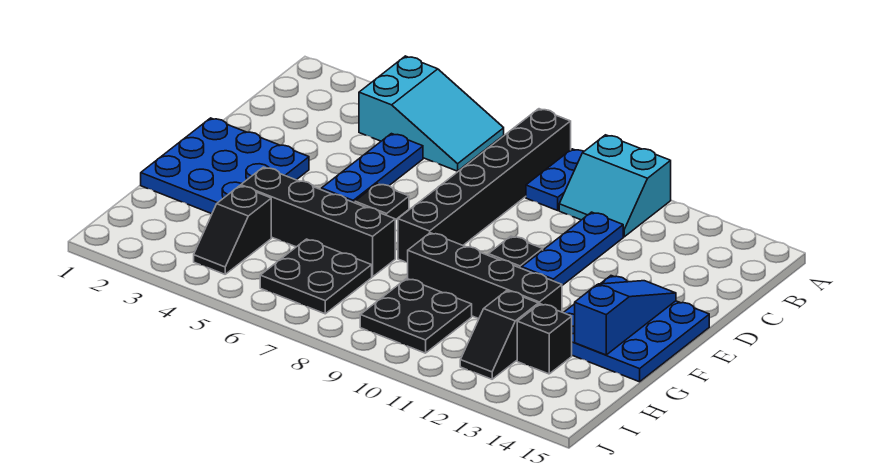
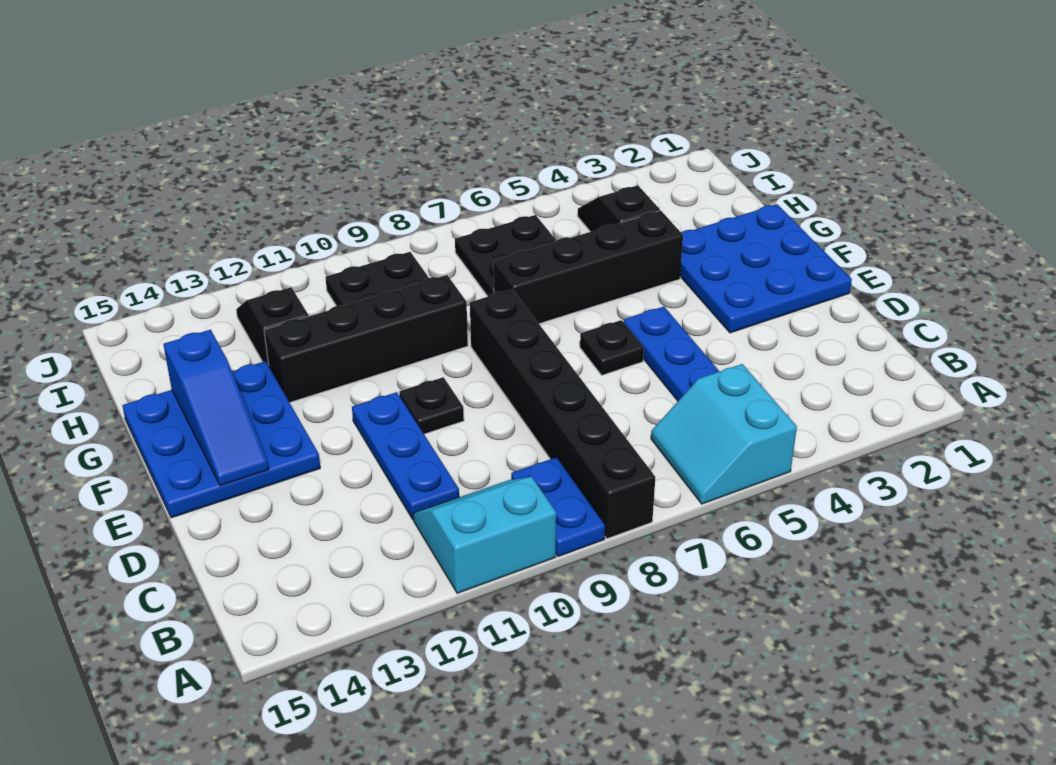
cyan slope A4:B6 level 1 top 4 -> cyan slope A5:B6 level 1 top 5
black brick H13 level 1 -> none

